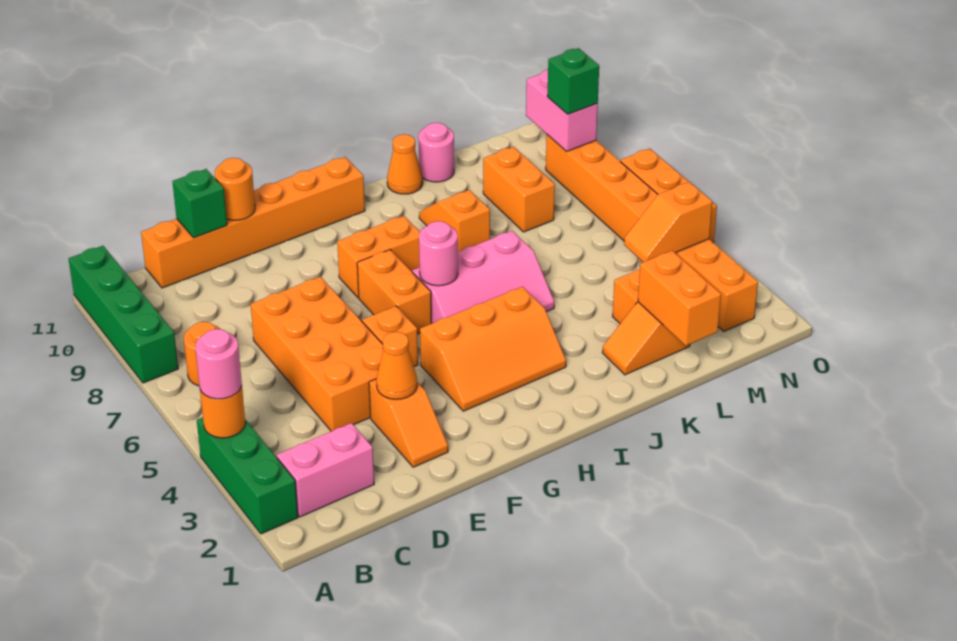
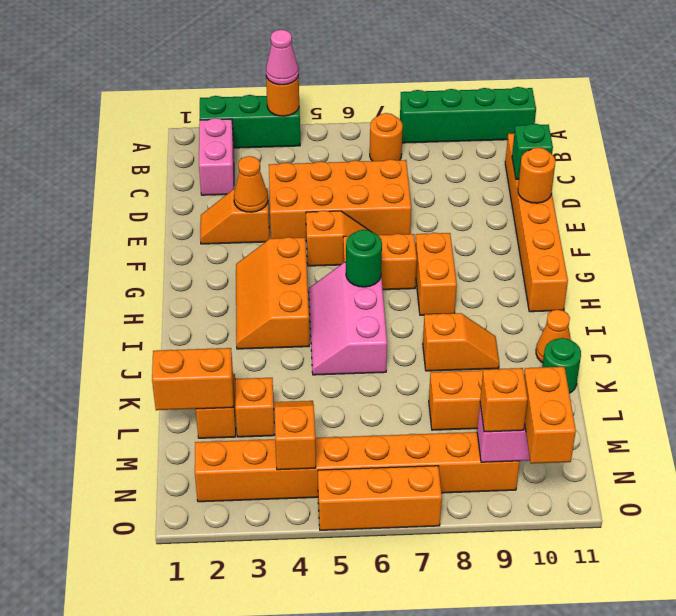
pink round brick A4 level 3 -> pink cone A4 level 3
pink round brick H6 level 2 -> green round brick H6 level 2
pink round brick K11 level 1 -> green round brick K11 level 1
green brick N9 level 3 -> orange brick N9 level 3
none -> orange brick N10:O10 level 3

